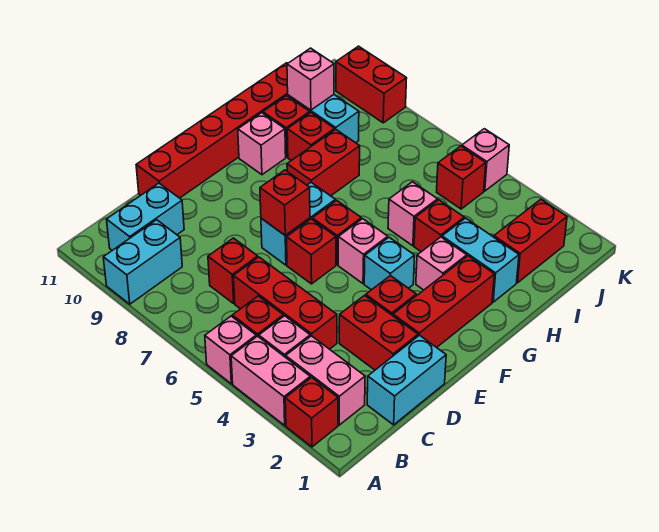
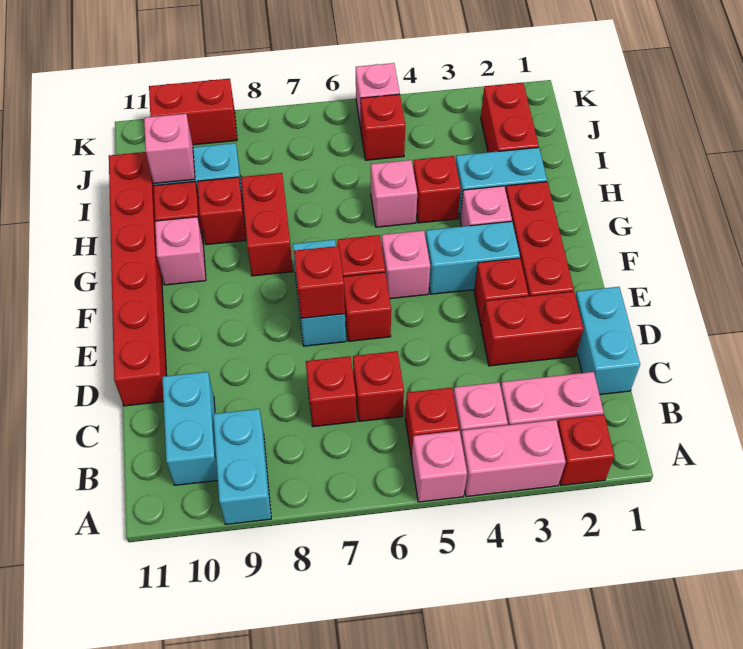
red brick C4:C6 level 1 -> red brick C6 level 1
cyan brick F4 level 1 -> cyan brick F3:F4 level 1

